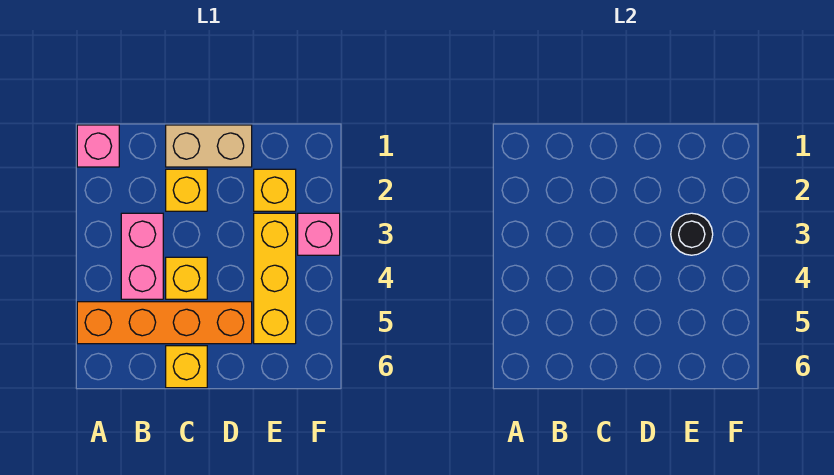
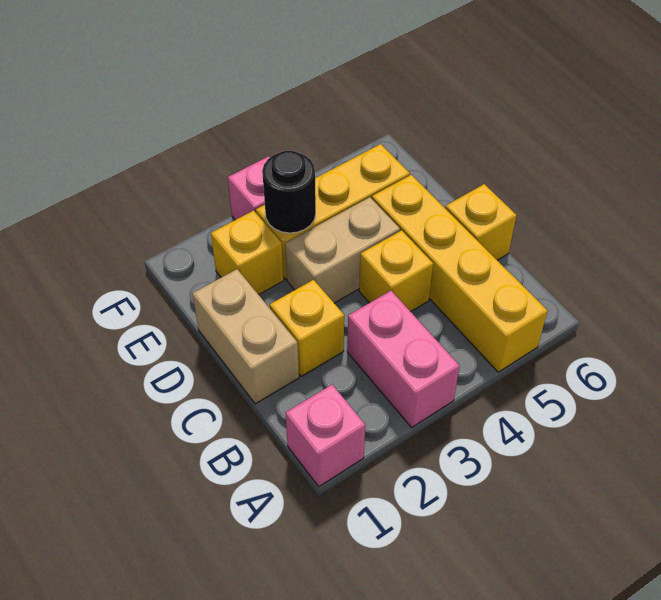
orange brick A5:D5 level 1 -> yellow brick A5:D5 level 1
pink brick B3:B4 level 1 -> pink brick A3:B3 level 1
none -> tan brick D3:D4 level 1

